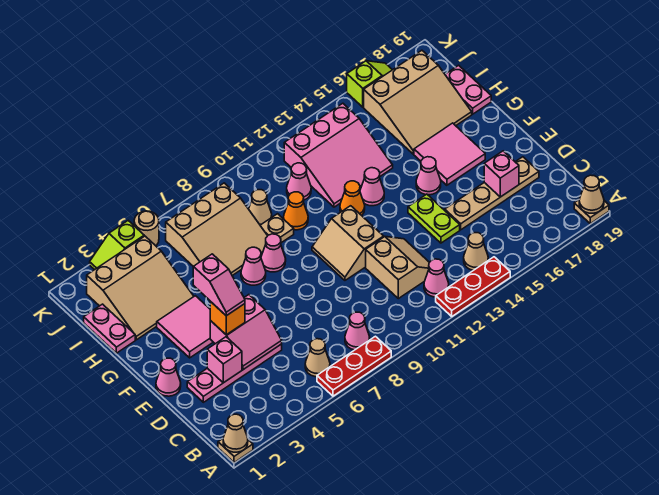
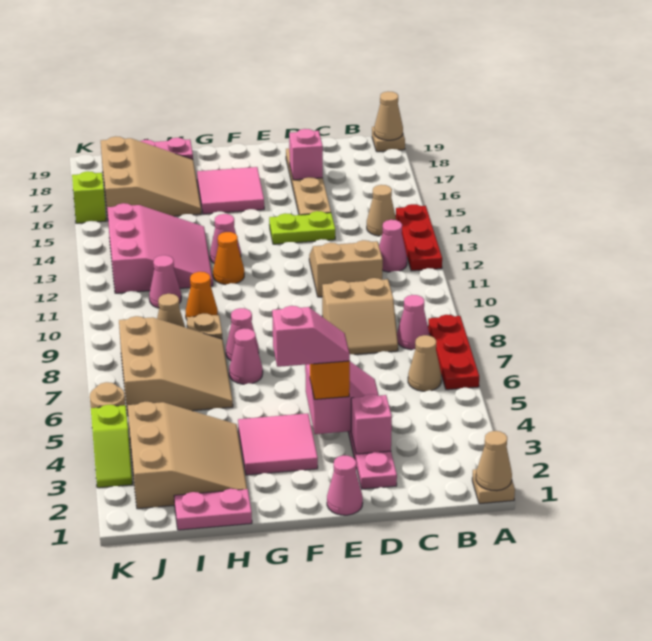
tan slope E10:F11 level 1 top 11 -> tan slope C8:D9 level 1 top 9
pink cone F15 level 1 -> none

